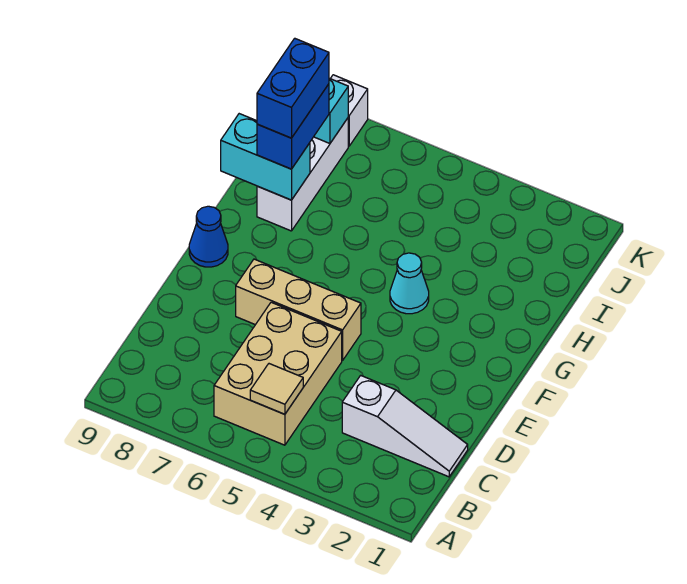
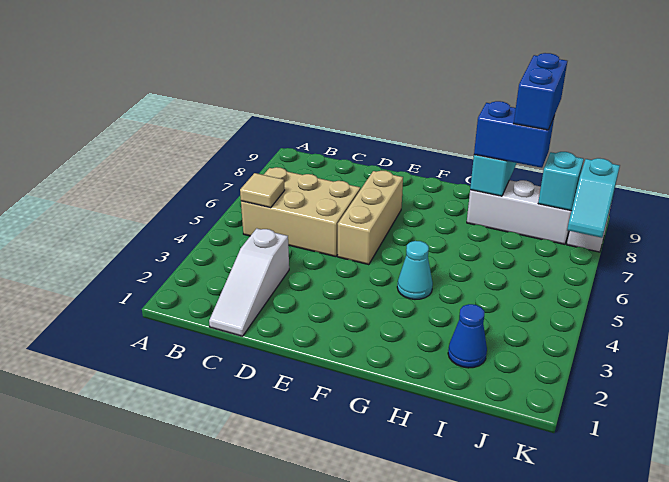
blue cone F9 level 1 -> blue cone I2 level 1
blue brick H8:I8 level 4 -> blue brick I8:I9 level 4
none -> cyan slope K7:K8 level 2 top 8

